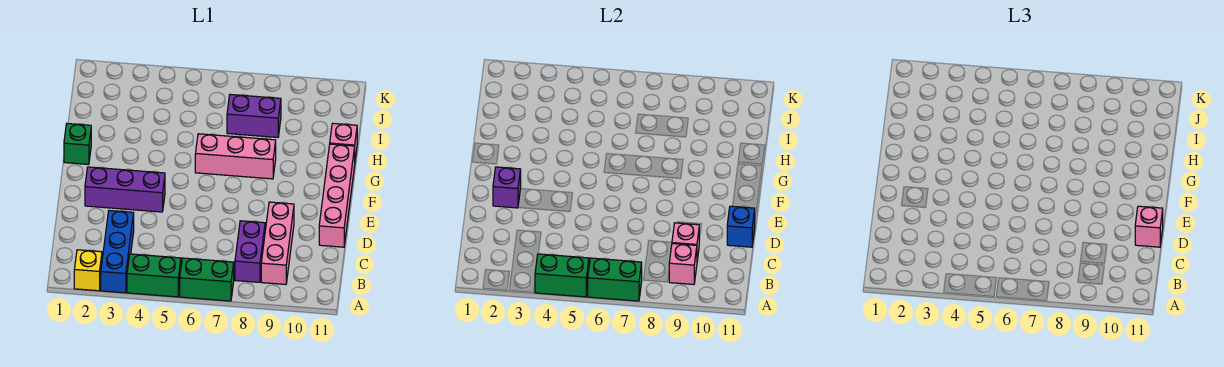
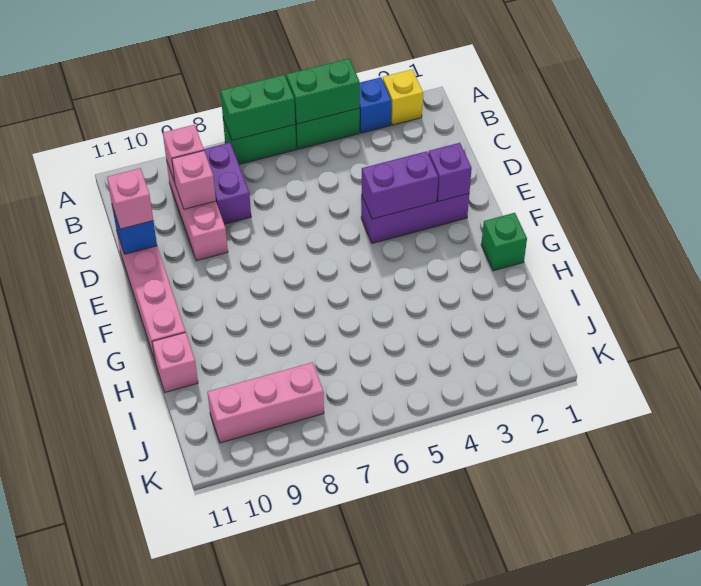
blue brick A3:C3 level 1 -> blue brick A3 level 1
pink brick G6:G8 level 1 -> pink brick J8:J10 level 1
purple brick I7:I8 level 1 -> purple brick E3:E4 level 2

